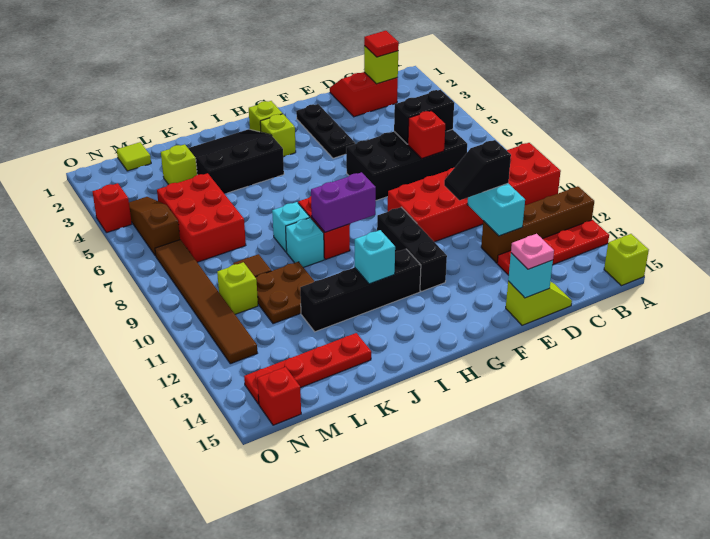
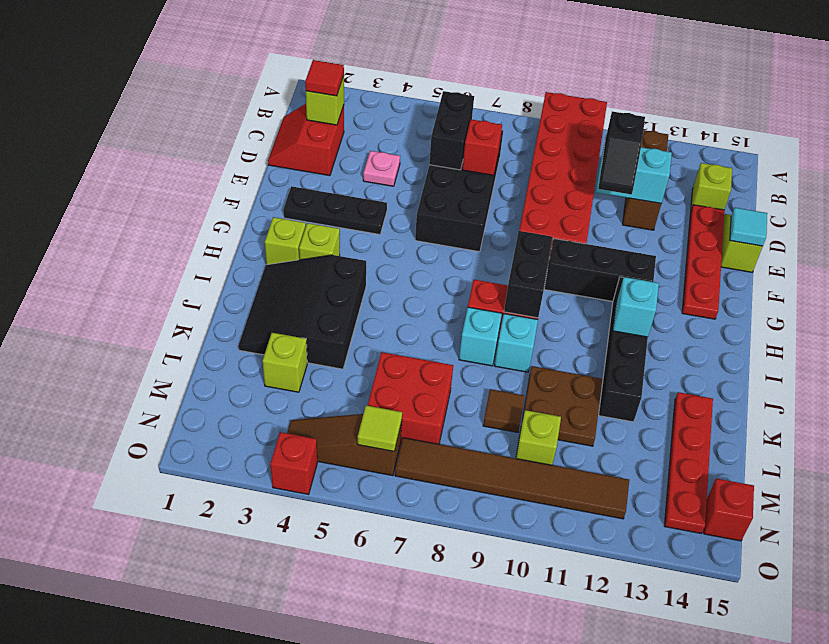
brown brick A12:D12 level 1 -> brown brick B12:D12 level 1
red plate A13:D13 level 1 -> red plate D14:G14 level 1
lime brick A15 level 1 -> lime brick C14 level 1
cyan brick E15 level 2 -> cyan tile E15 level 2
pink plate E15 level 3 -> pink plate D4 level 1
purple brick H9:I9 level 2 -> black brick H9:I9 level 2
red brick L5:M7 level 1 -> red brick L6:M7 level 1
lime tile M1 level 1 -> lime tile N6 level 2

